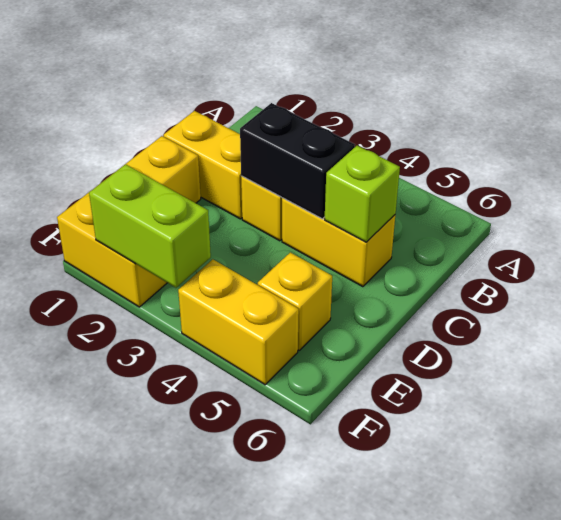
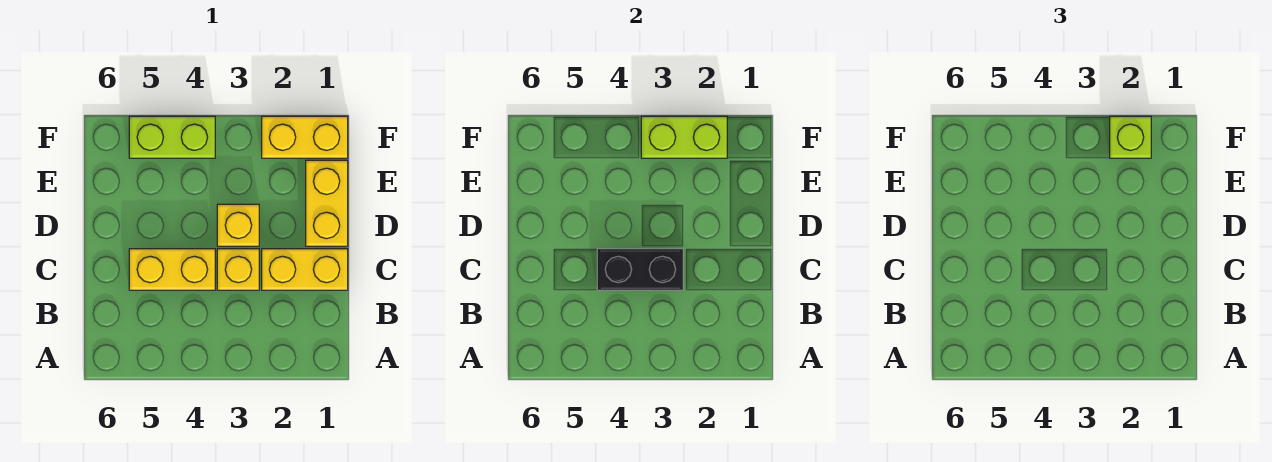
lime brick C5 level 2 -> lime brick F2 level 3
yellow brick E5 level 1 -> yellow brick D3 level 1
yellow brick F4:F5 level 1 -> lime brick F4:F5 level 1

